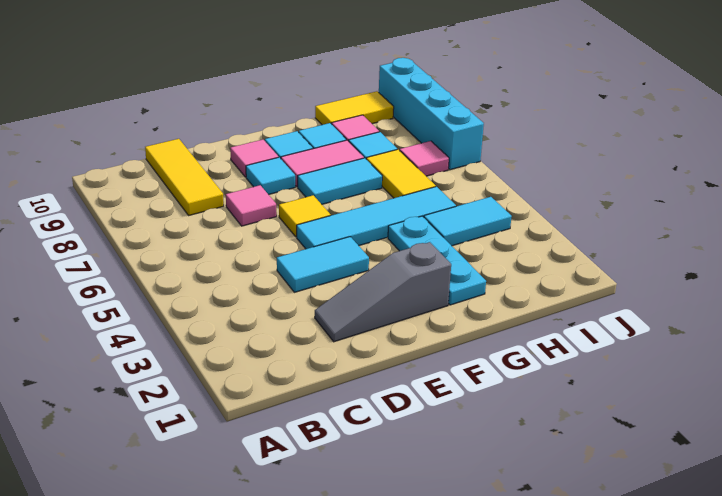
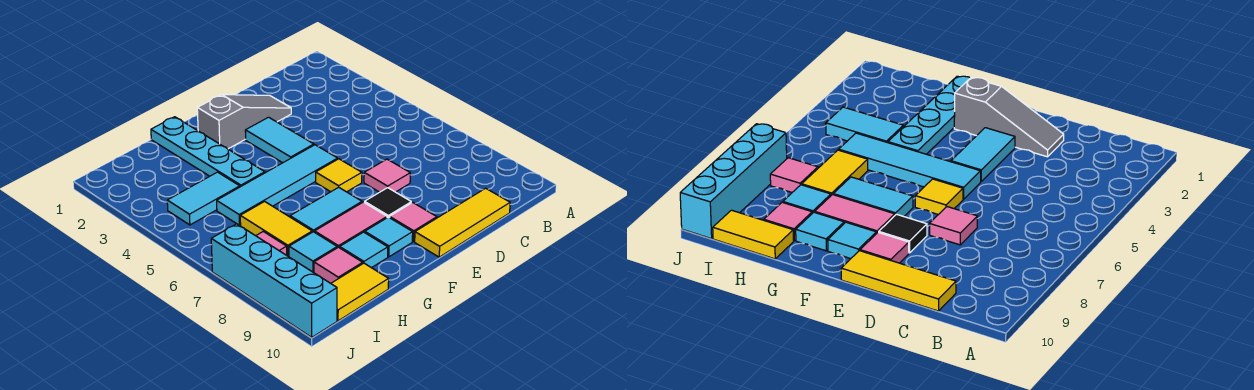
yellow tile C8:C10 level 1 -> yellow tile C10:E10 level 1
cyan tile D4:E4 level 1 -> cyan tile E3:E4 level 1
cyan tile E8 level 1 -> black tile E8 level 1
cyan plate G2:G4 level 1 -> cyan plate G1:G4 level 1

